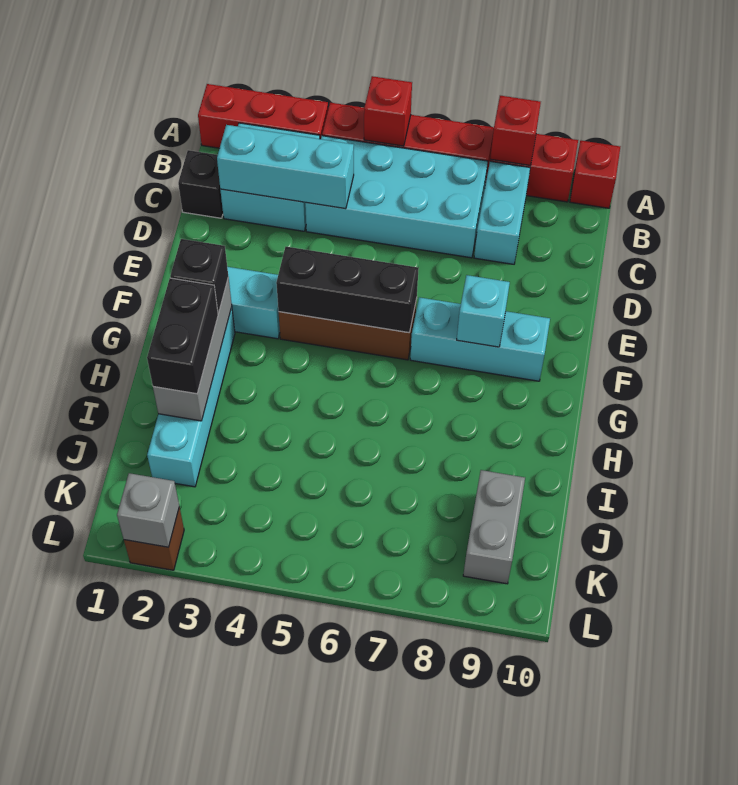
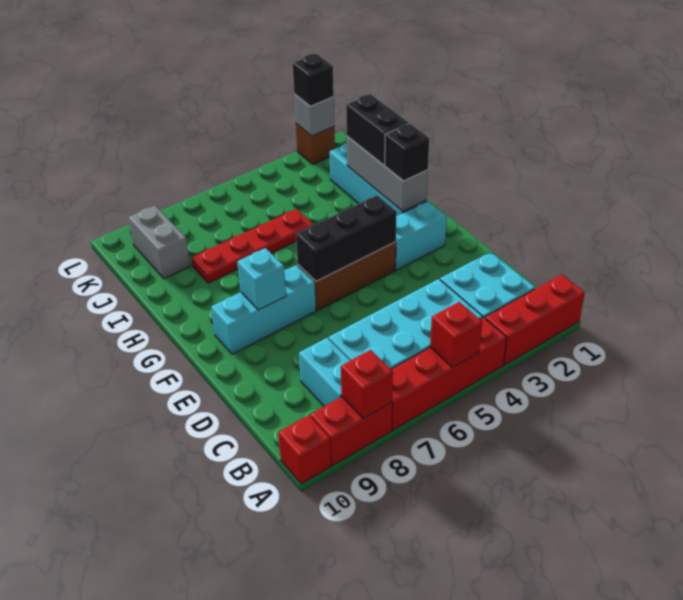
black brick C1 level 1 -> black brick L2 level 3
cyan brick C2:C4 level 2 -> none
none -> red plate I5:I8 level 1

